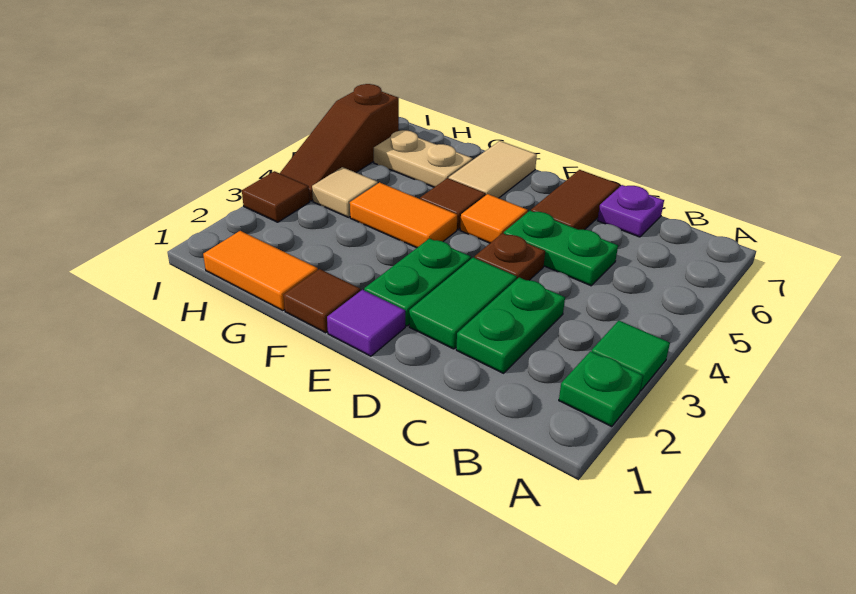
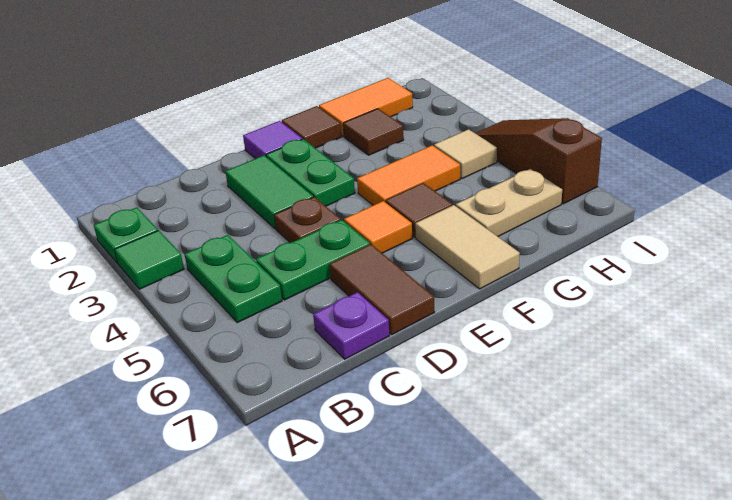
green plate C2:C3 level 1 -> green plate B4:B5 level 1
brown tile I3 level 1 -> brown tile G2 level 1

